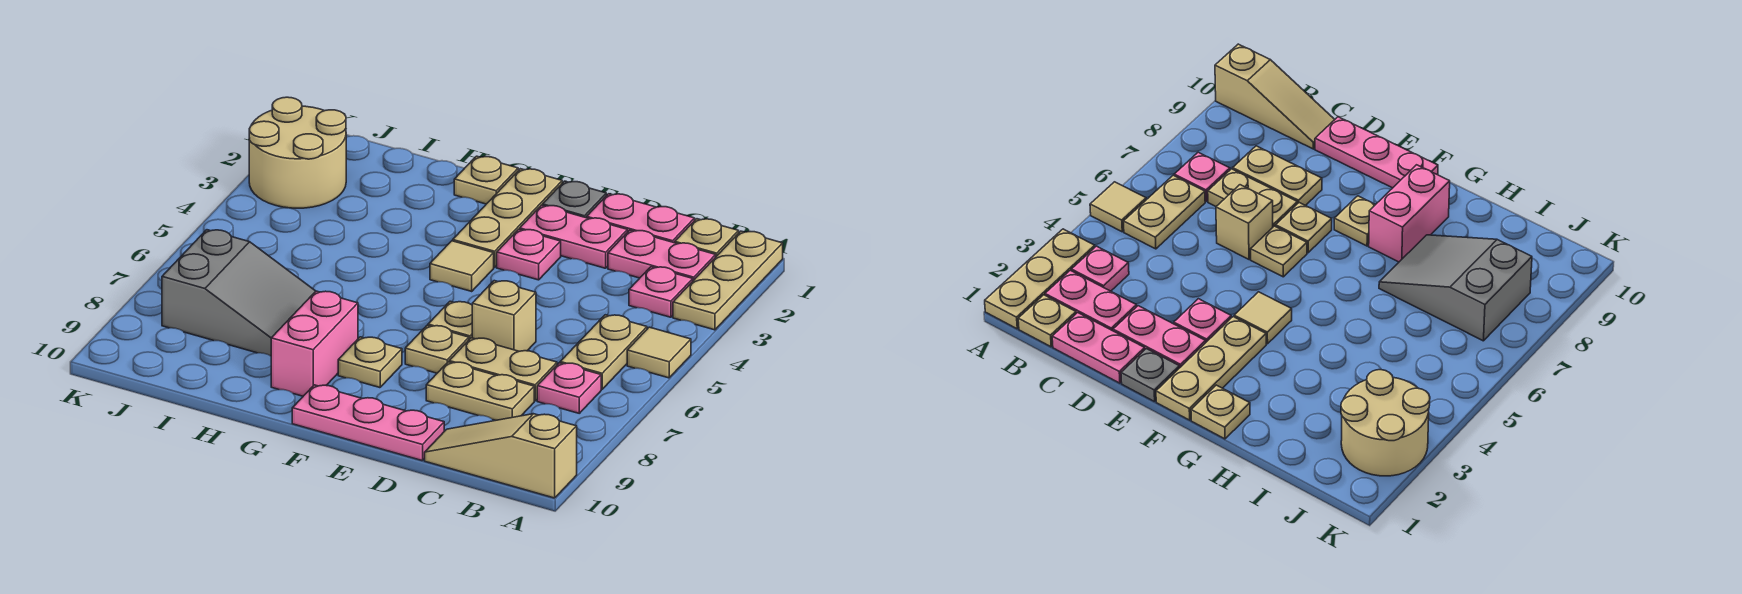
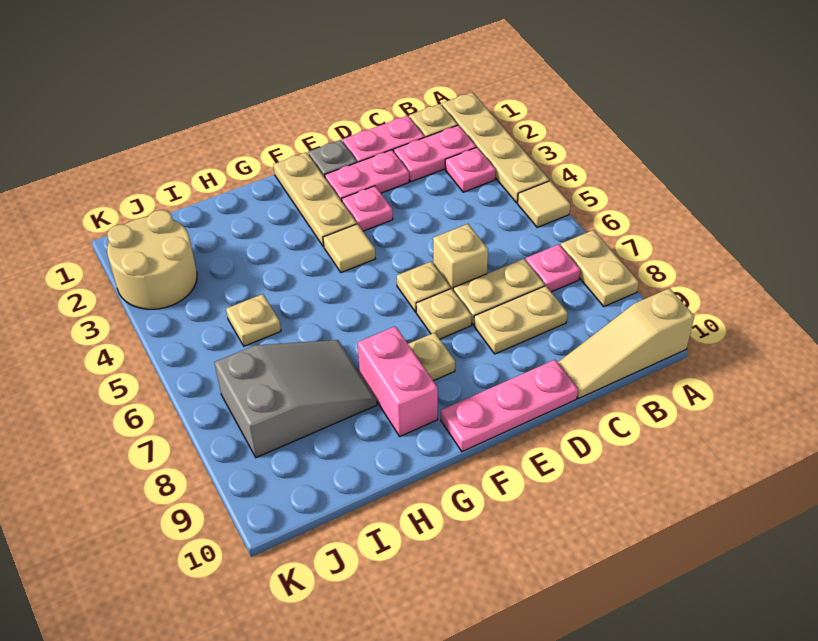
tan plate A1:A3 level 1 -> tan plate A1:A4 level 1
tan plate B5:B6 level 1 -> tan plate A7:A8 level 1
tan plate G1 level 1 -> tan plate I5 level 1

